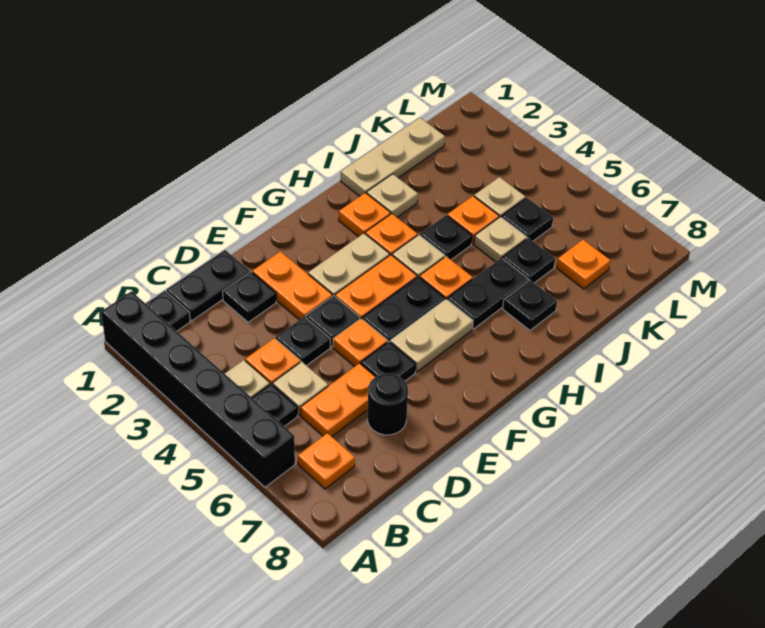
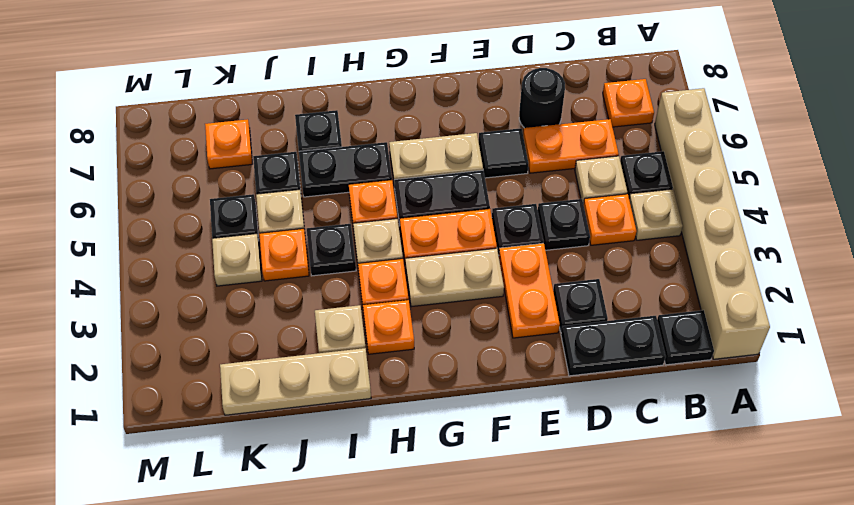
black brick A1:A6 level 1 -> tan brick A1:A6 level 1
orange plate E5 level 1 -> none
black plate E6 level 1 -> black tile E6 level 1

